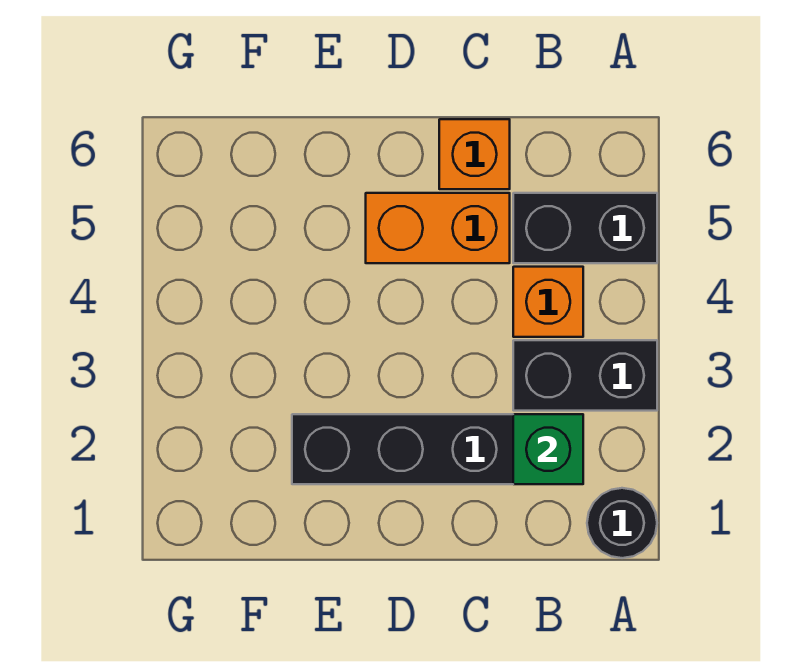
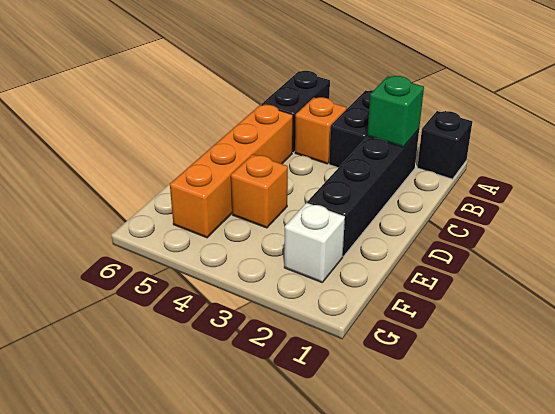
black round brick A1 level 1 -> black brick A1 level 1
orange brick C5:D5 level 1 -> orange brick C5:F5 level 1
orange brick C6 level 1 -> orange brick E4 level 1
none -> white brick F2 level 1

